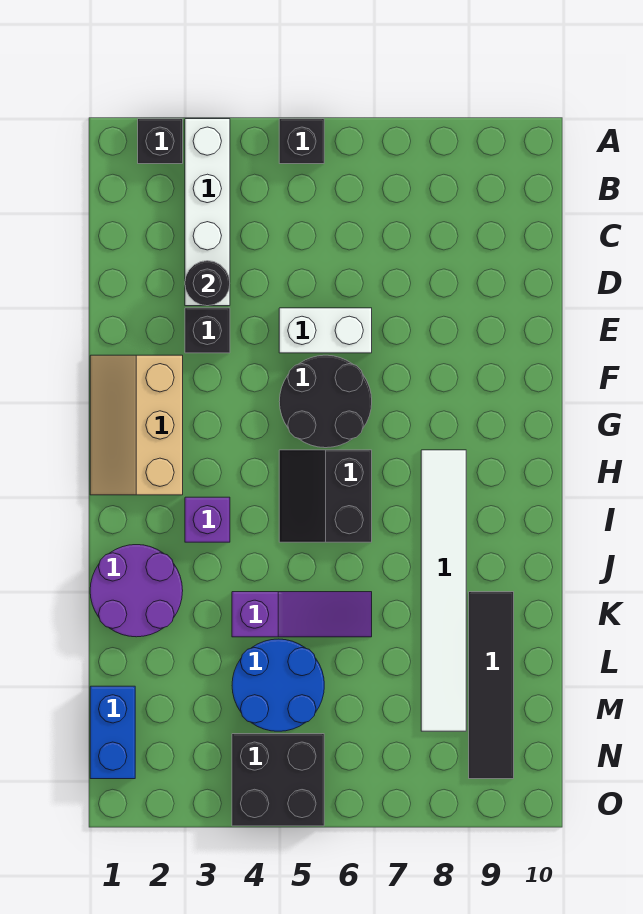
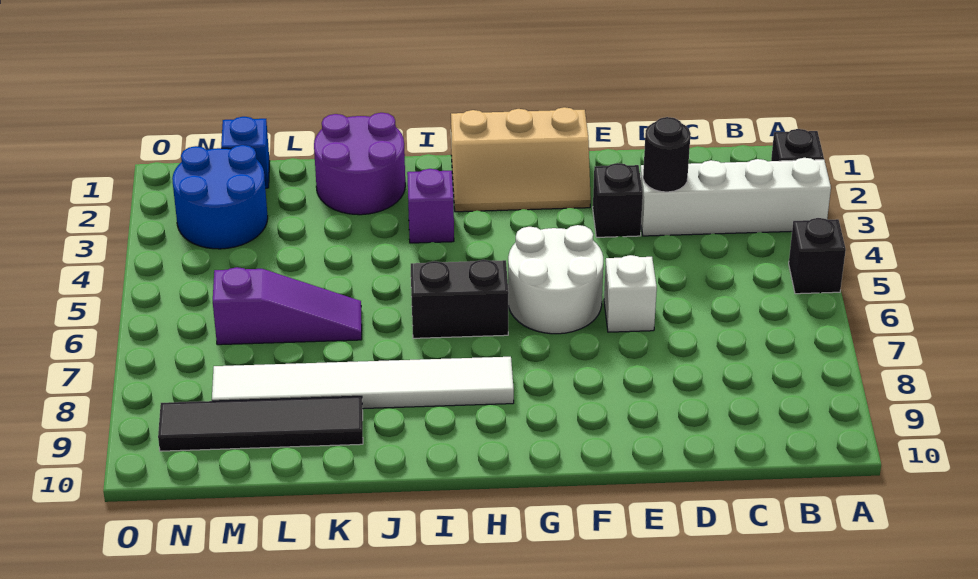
white brick E5:E6 level 1 -> white brick E6 level 1
tan slope F1:H2 level 1 top 2 -> tan slope F1:H2 level 1 top 1
black round brick F5:G6 level 1 -> white round brick F5:G6 level 1
purple slope K4:K6 level 1 top 4 -> purple slope K6:M6 level 1 top M
blue round brick L4:M5 level 1 -> blue round brick M2:N3 level 1
blue brick M1:N1 level 1 -> blue brick M1 level 1
black brick N4:O5 level 1 -> none

